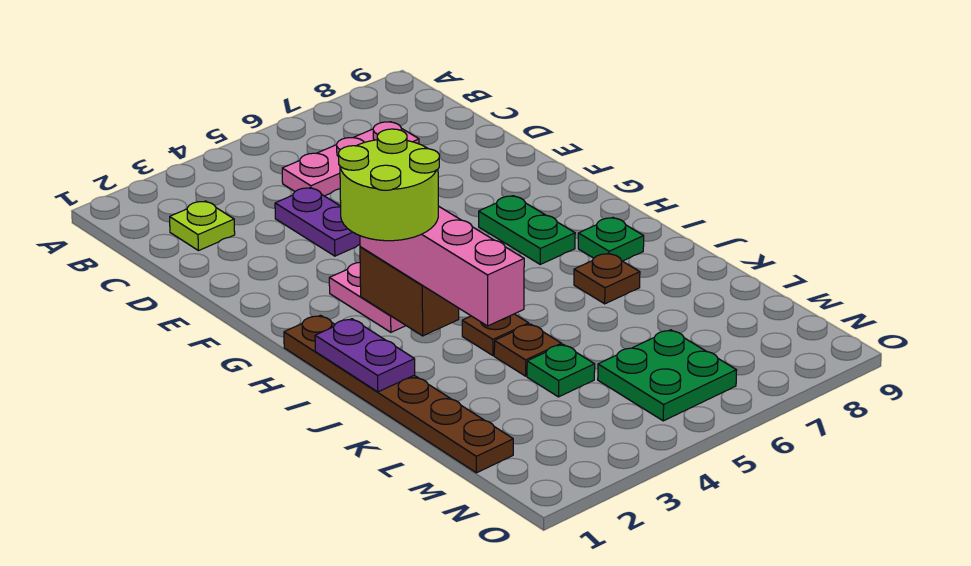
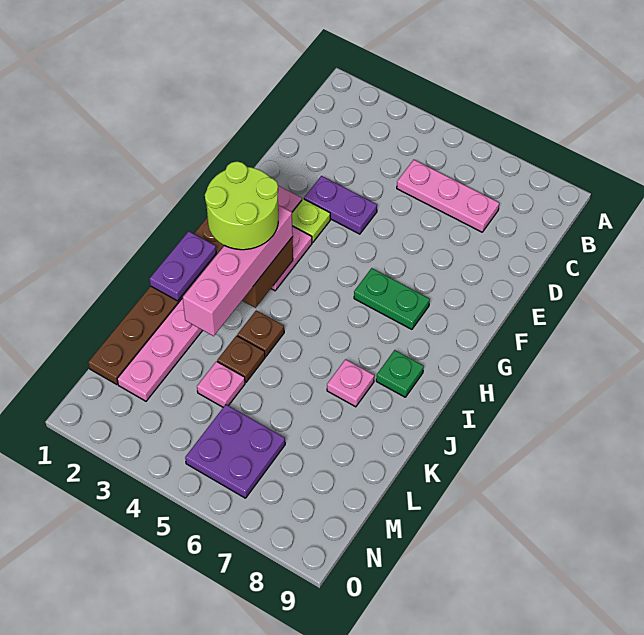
lime plate C2 level 1 -> lime plate F3 level 1
purple plate D4:E4 level 1 -> purple plate E3:E4 level 1
none -> pink plate F2:M2 level 1
green plate G7:H7 level 1 -> green plate G6:G7 level 1
brown plate J7 level 1 -> pink plate J7 level 1
green plate L4 level 1 -> pink plate L4 level 1
green plate M5:N6 level 1 -> purple plate M5:N6 level 1

